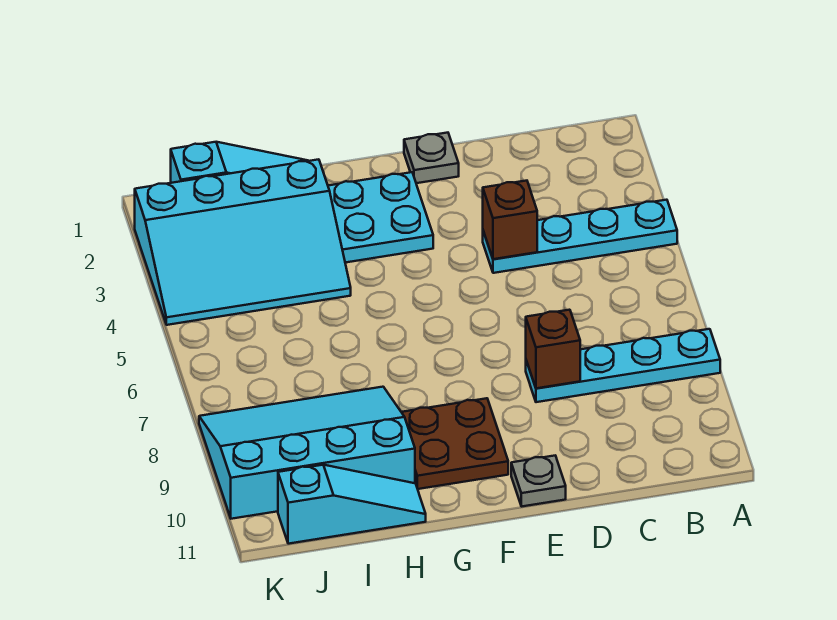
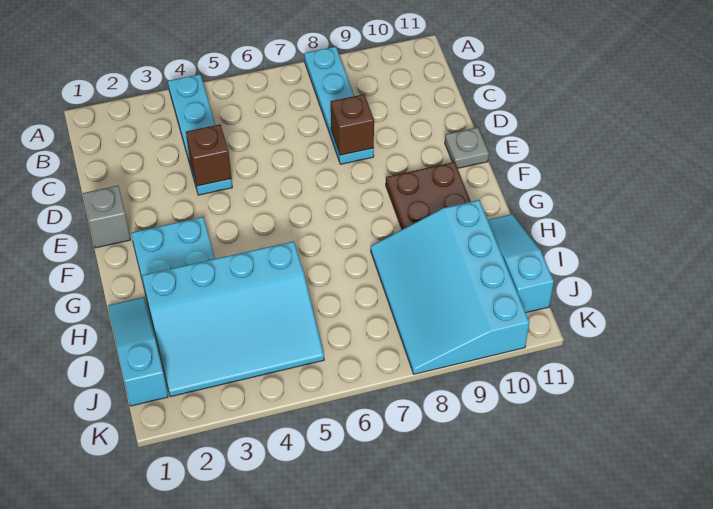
grey plate E1 level 1 -> grey brick E1 level 1
cyan slope H2:K4 level 1 top 2 -> cyan slope H2:J5 level 1 top H

